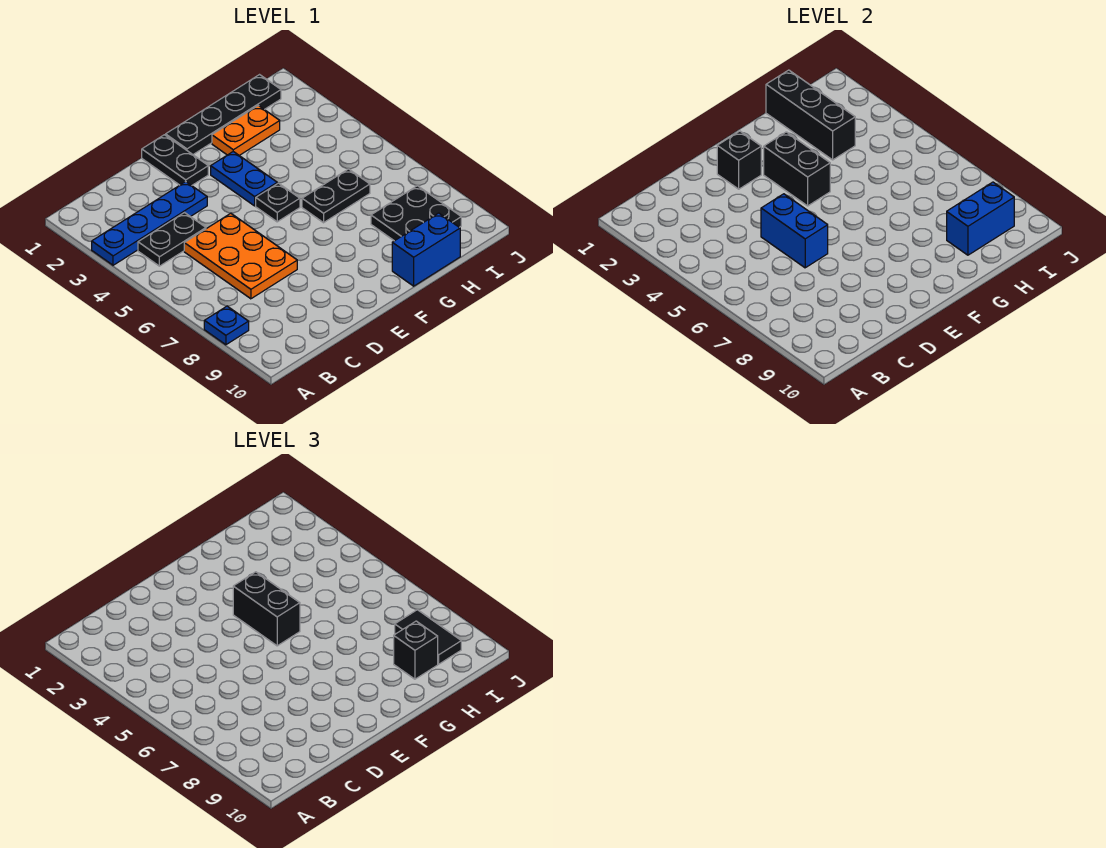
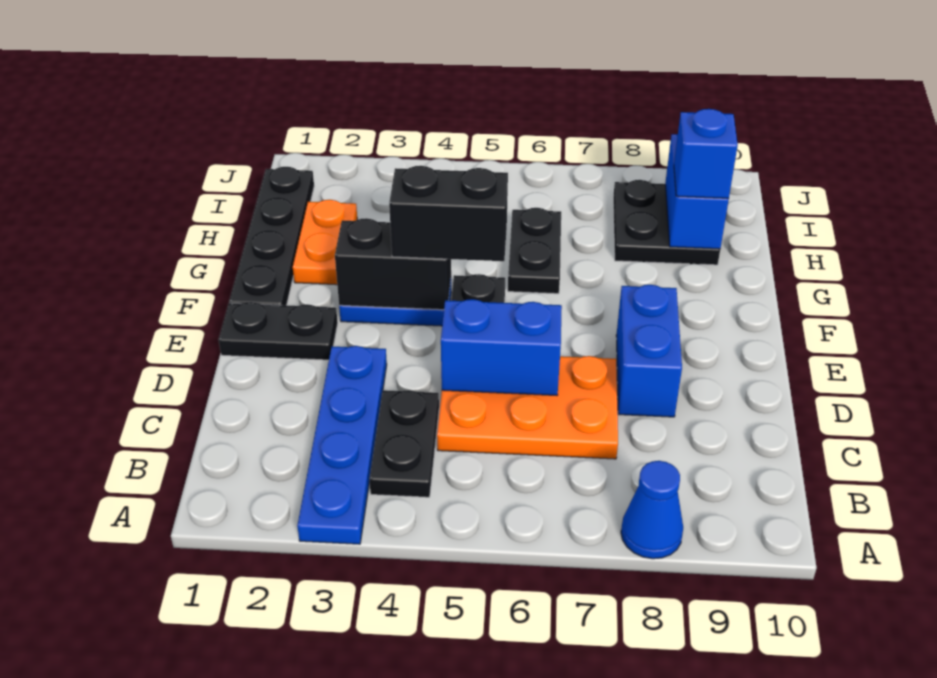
blue plate A8 level 1 -> blue cone A8 level 1
black brick E2 level 2 -> none
blue brick G10:H10 level 1 -> blue brick D8:E8 level 1
black brick H1:H3 level 2 -> none
black brick H9 level 3 -> blue brick H9 level 3
black tile I8:I9 level 3 -> none

